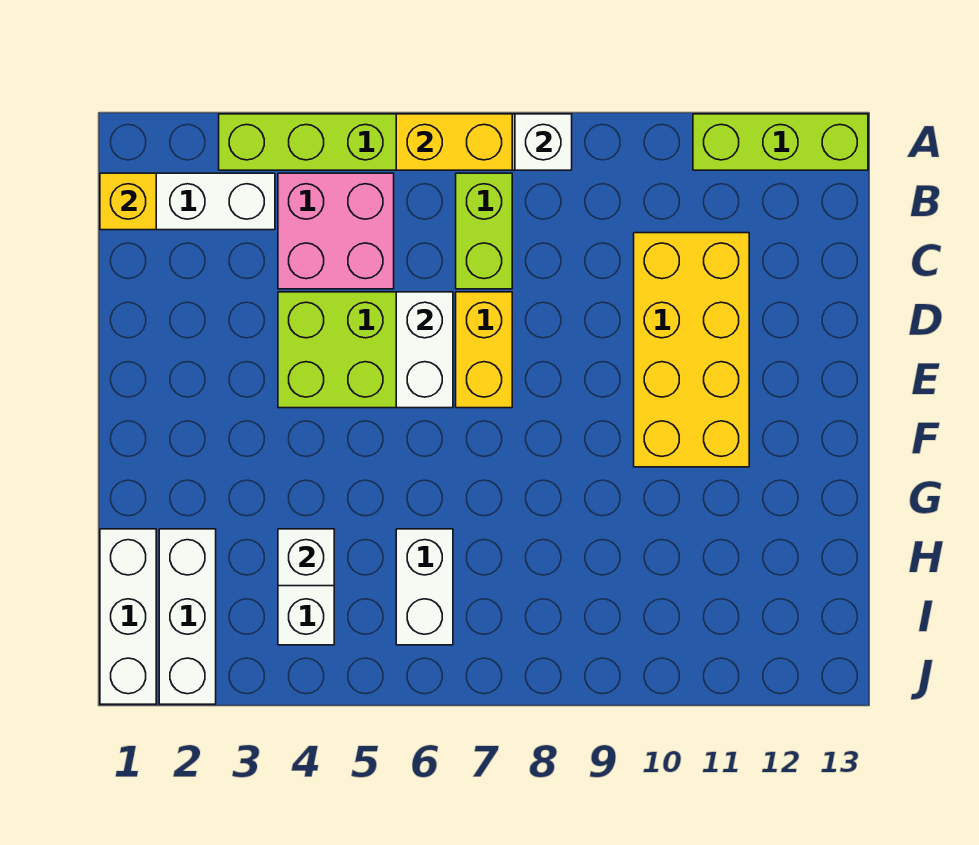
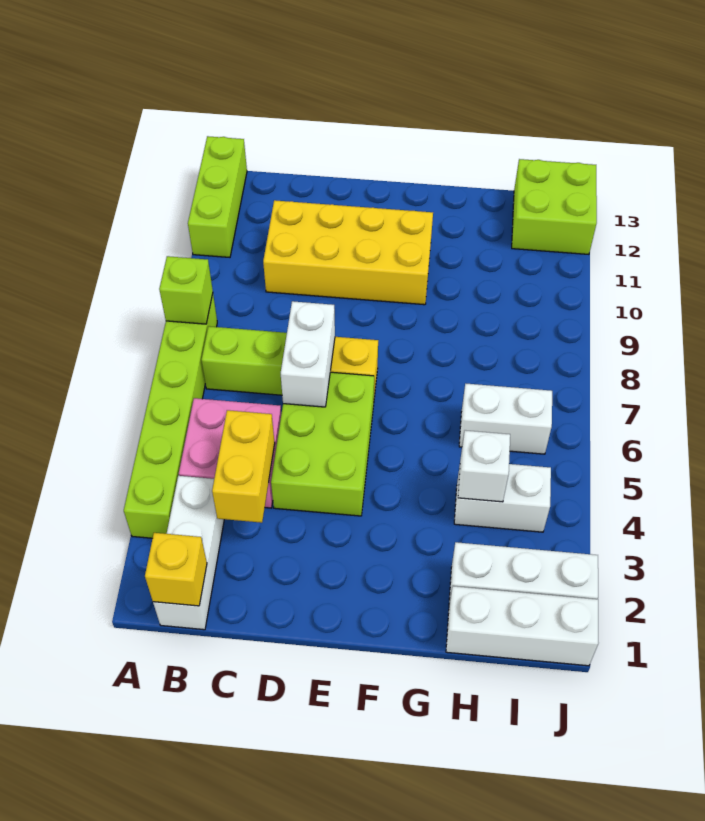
yellow brick A6:A7 level 2 -> yellow brick C3:C4 level 2
white brick A8 level 2 -> lime brick A8 level 2
white brick D6:E6 level 2 -> white brick D6:D7 level 2
none -> lime brick I12:J13 level 1

